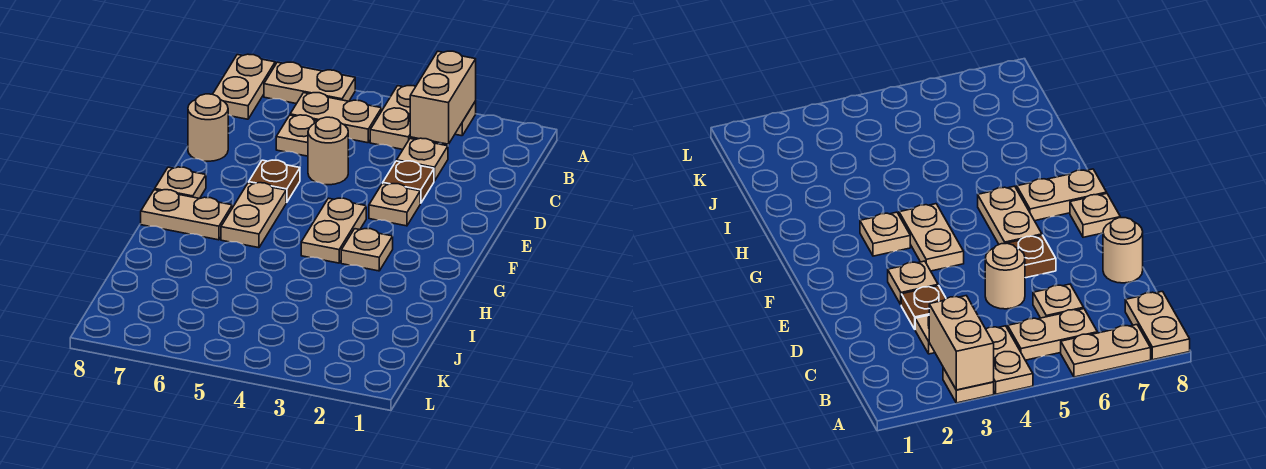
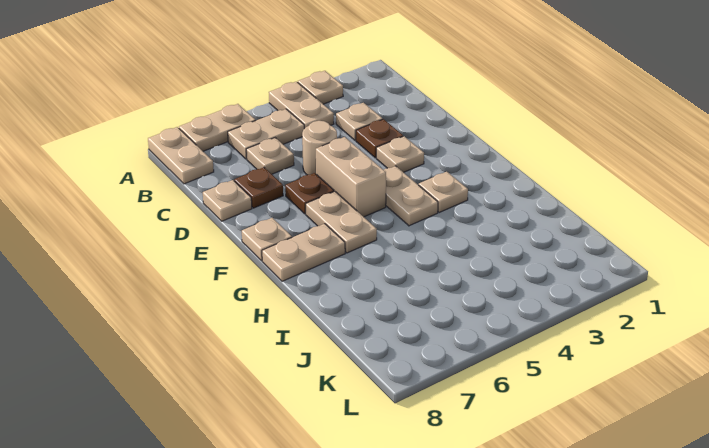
tan brick A3:B3 level 2 -> tan brick E5:F5 level 1
none -> brown plate D7 level 1
tan round brick D8 level 1 -> tan plate D8 level 1

